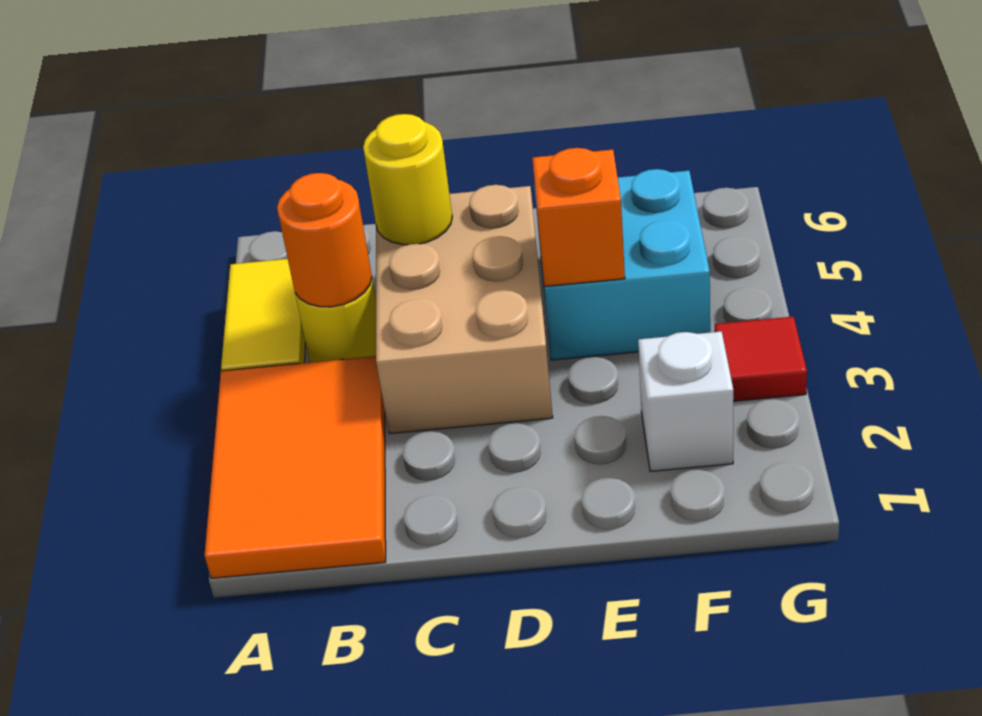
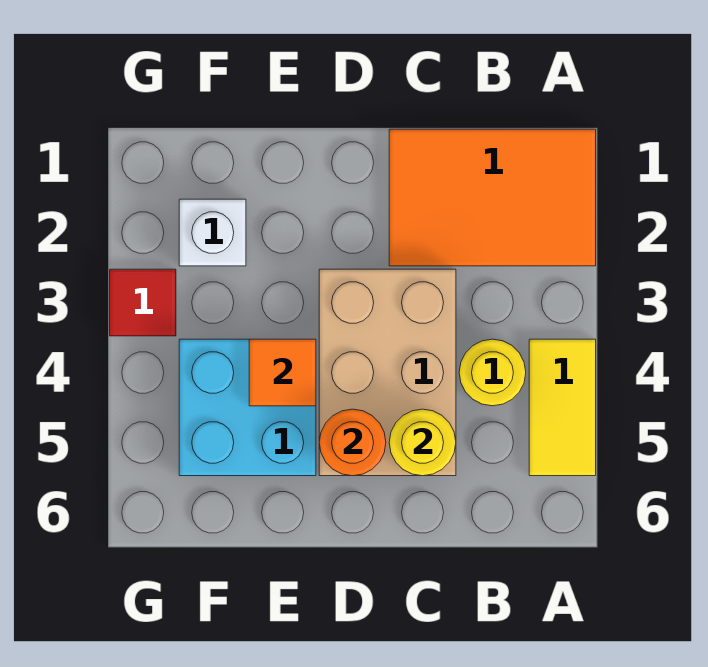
orange tile A1:B3 level 1 -> orange tile A1:C2 level 1
orange round brick B4 level 2 -> orange round brick D5 level 2
orange brick E4 level 2 -> orange tile E4 level 2

